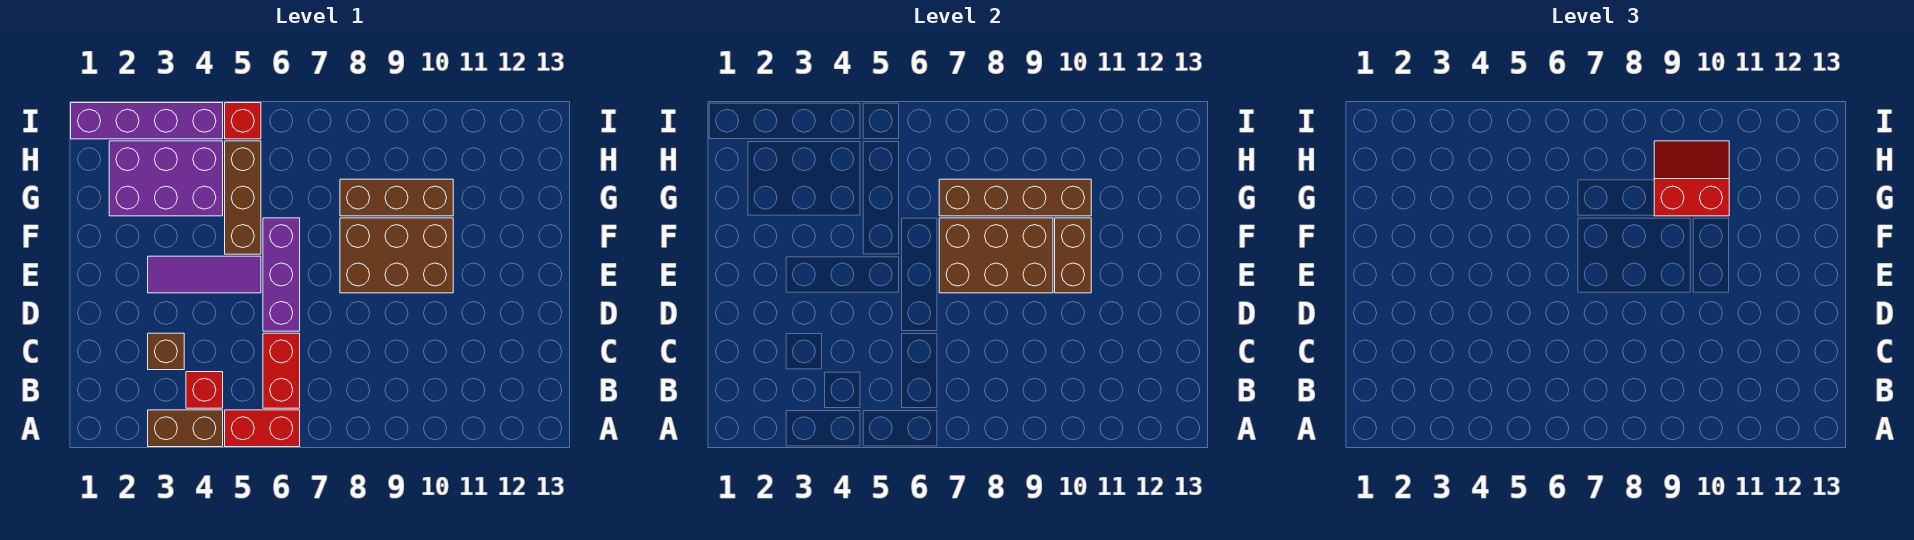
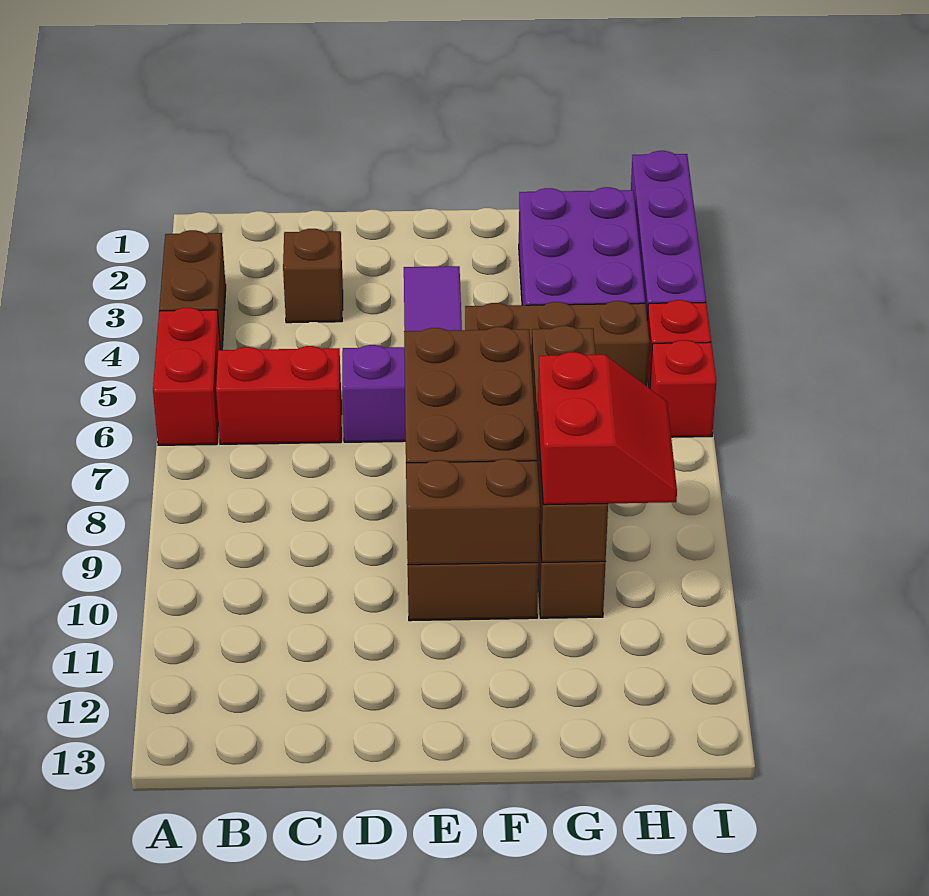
red brick B4 level 1 -> red brick I6 level 1

